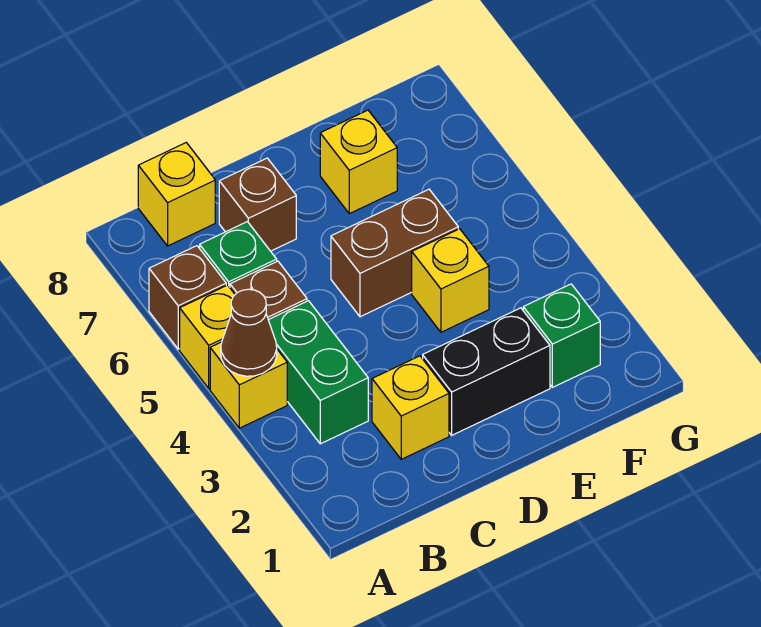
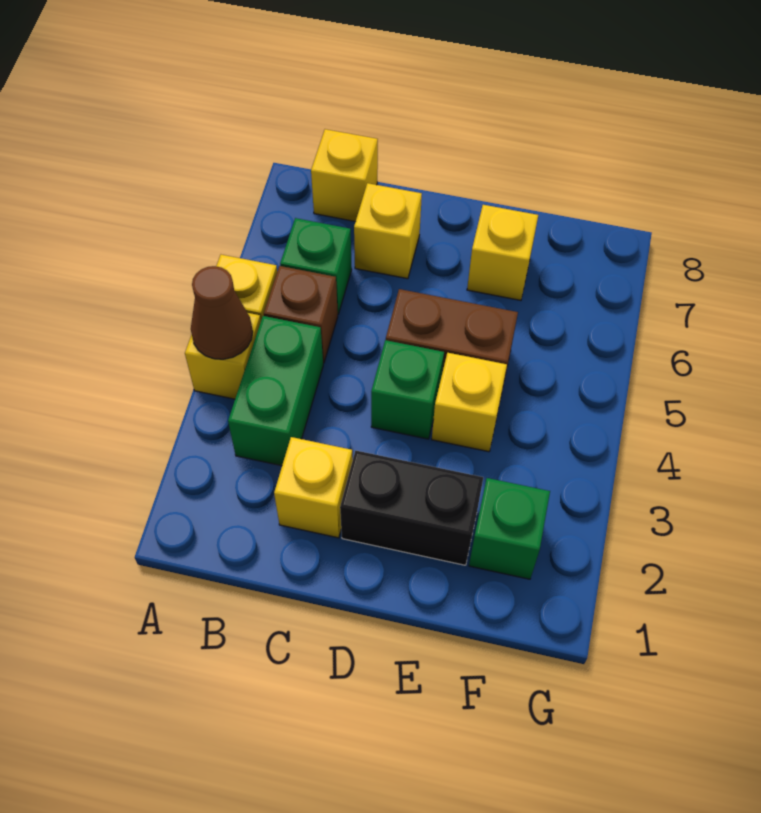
brown brick A6 level 1 -> none
brown brick C7 level 1 -> yellow brick C7 level 1
none -> green brick D4 level 1

